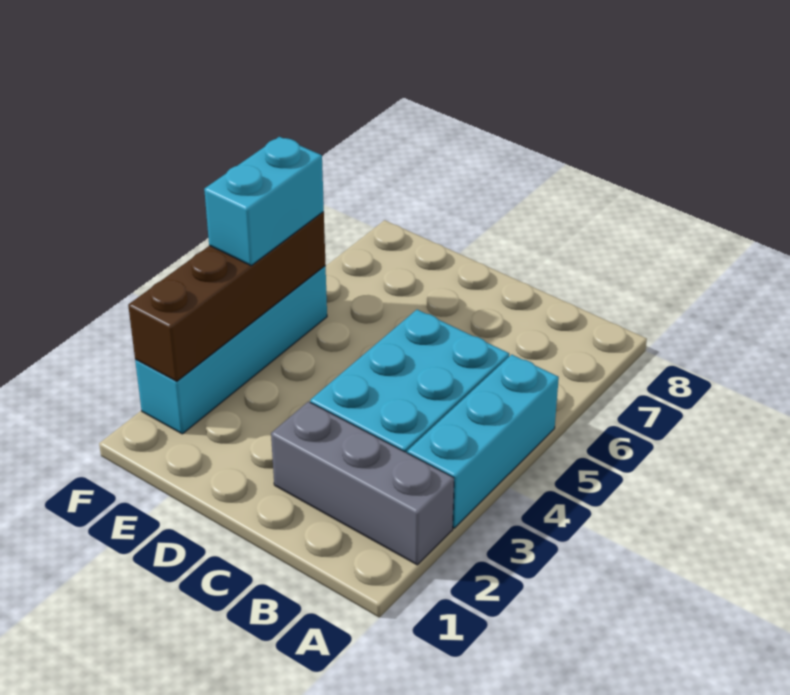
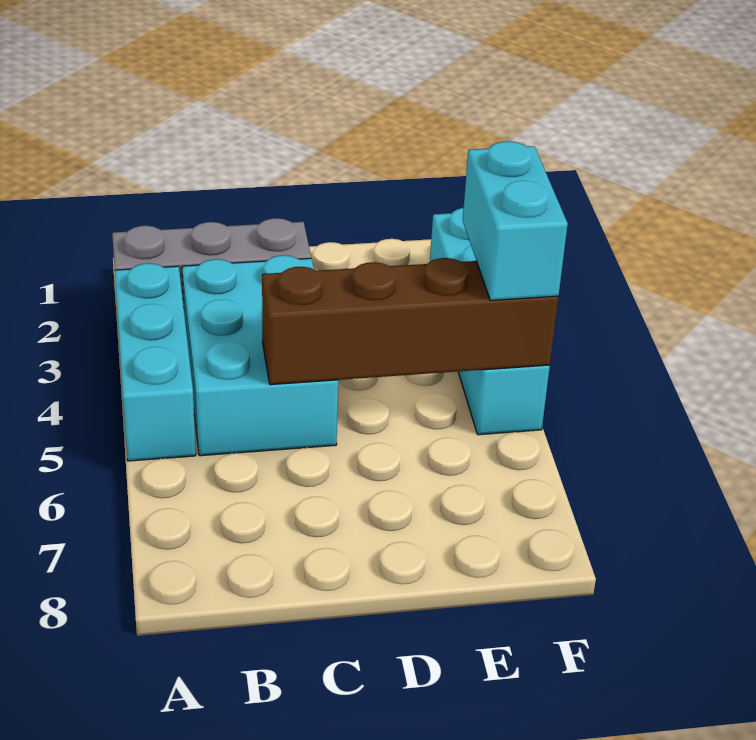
brown brick F2:F5 level 2 -> brown brick C5:F5 level 2

